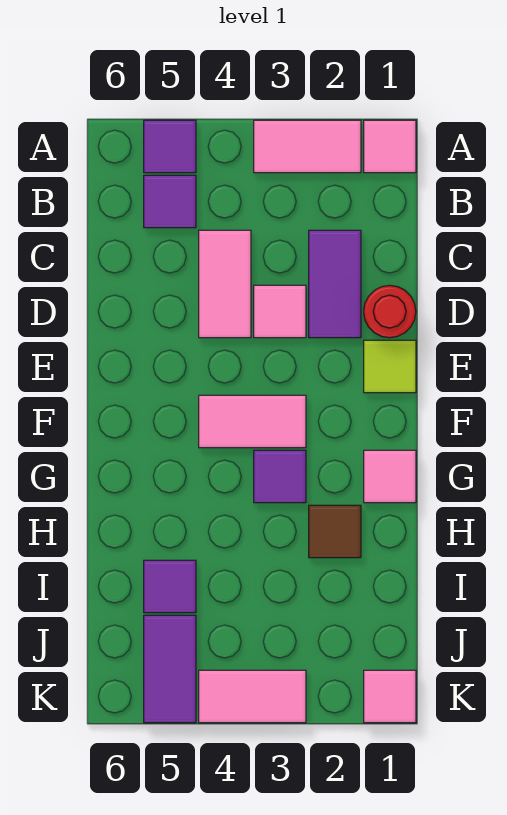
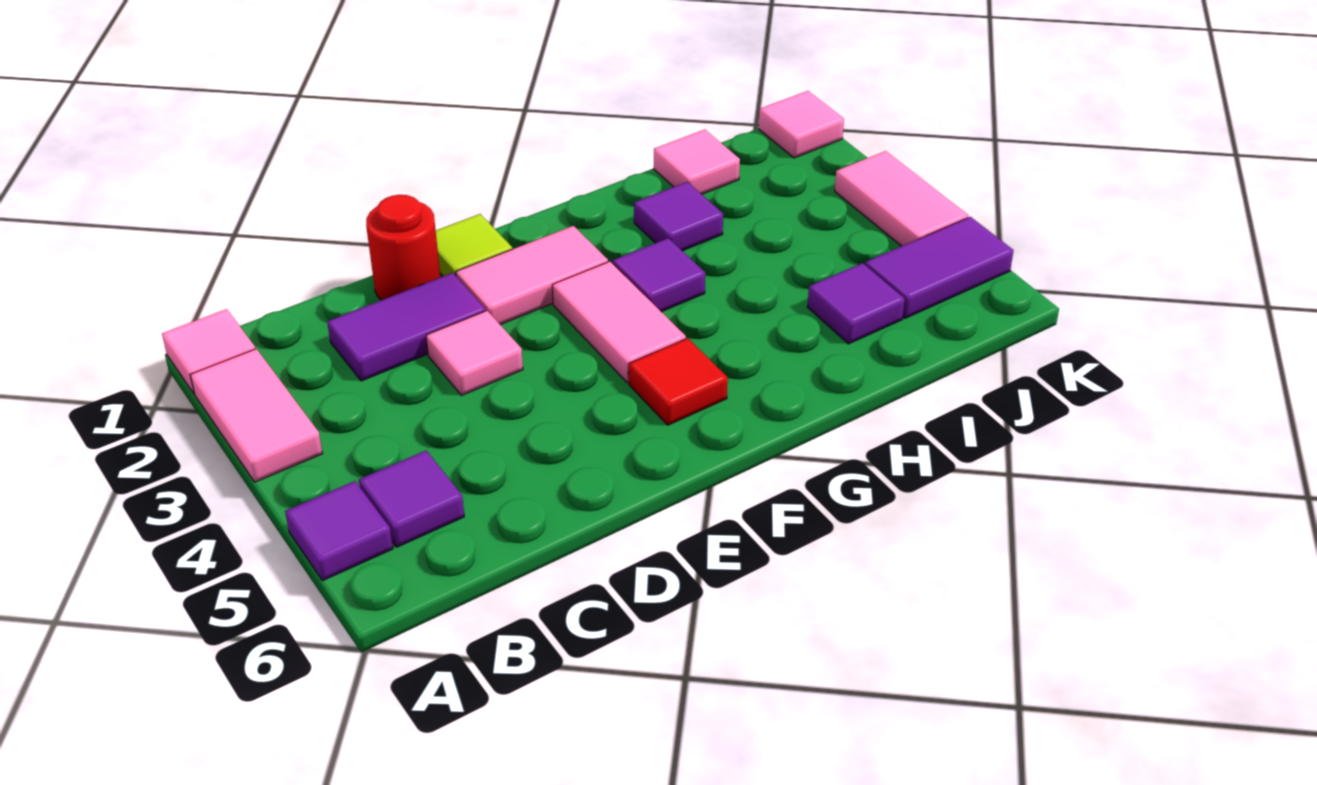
pink tile C4:D4 level 1 -> pink tile E2:F2 level 1
none -> red tile F5 level 1
pink tile G1 level 1 -> pink tile I1 level 1
brown tile H2 level 1 -> purple tile H2 level 1

